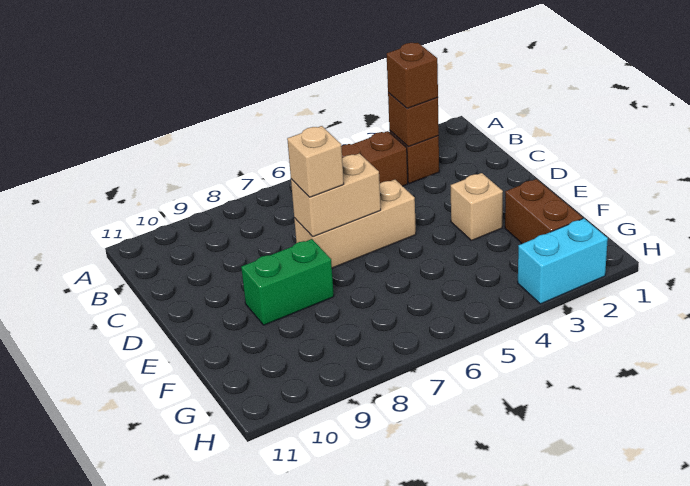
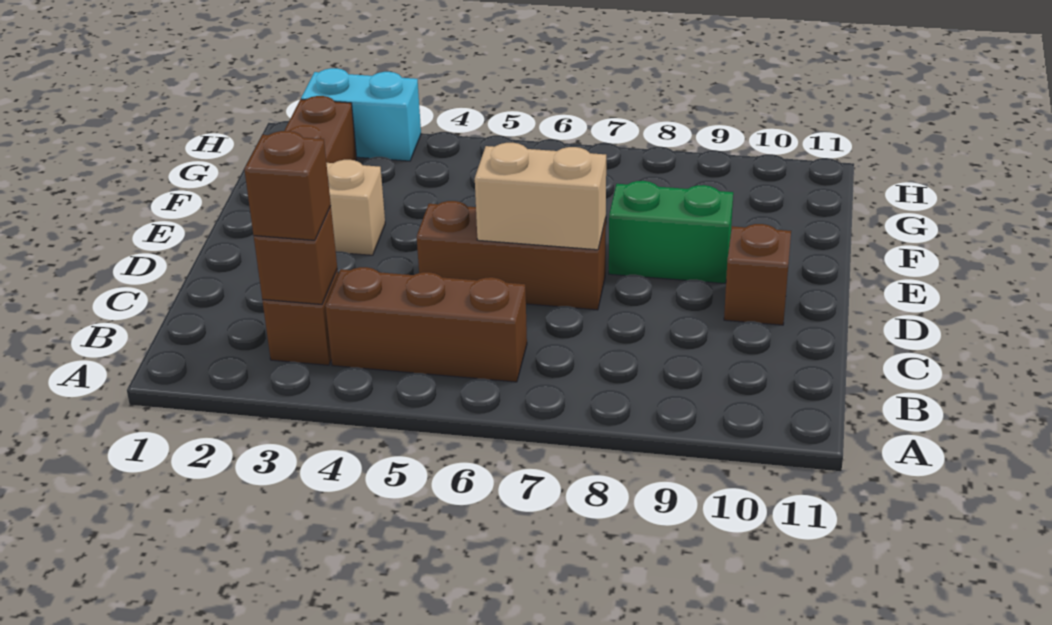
tan brick D5:D7 level 1 -> brown brick D5:D7 level 1
tan brick D7 level 3 -> none
none -> brown brick D10 level 1

